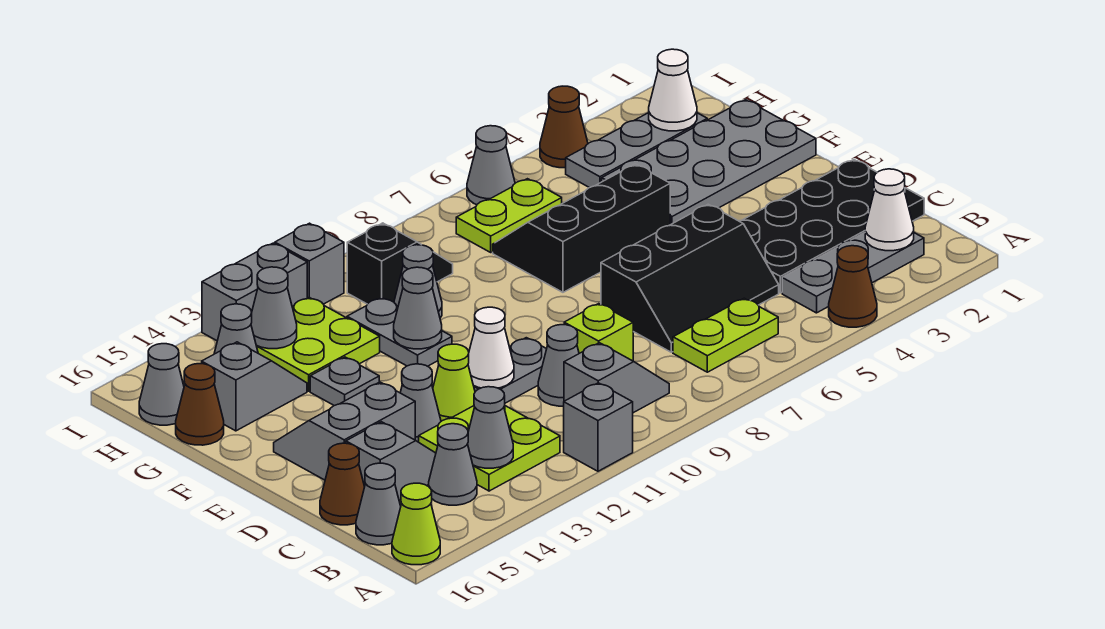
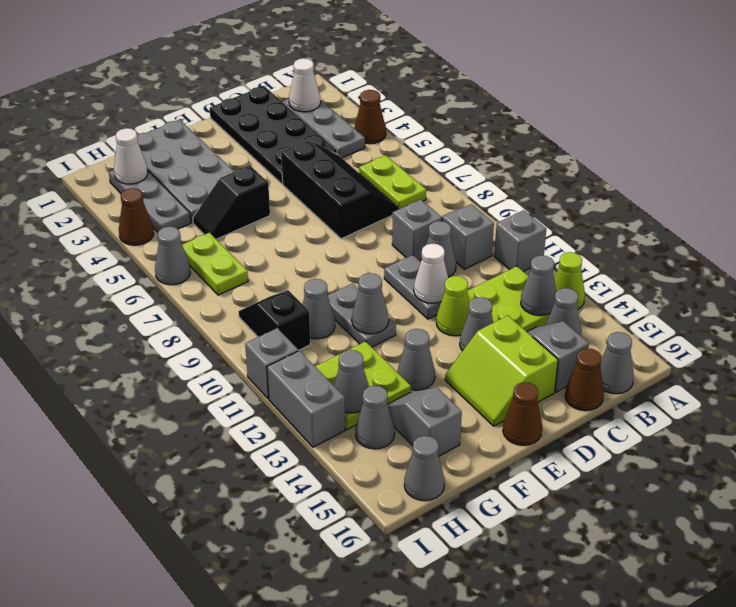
lime cone A16 level 1 -> lime cone A13 level 1
lime brick C9 level 1 -> grey brick C9 level 1
grey slope D14:E15 level 1 top D -> lime slope D14:E15 level 1 top D
black slope F5:G7 level 1 top F -> black slope F5:G5 level 1 top F
grey plate F11:G11 level 1 -> grey plate F10:F11 level 1
grey plate F13 level 1 -> grey cone F13 level 1
brown cone G16 level 1 -> brown cone E16 level 1

